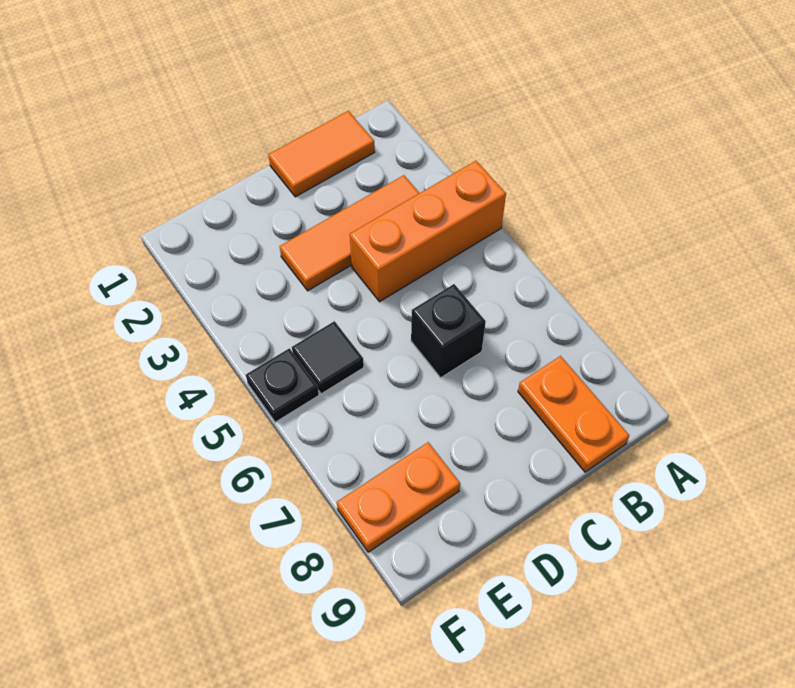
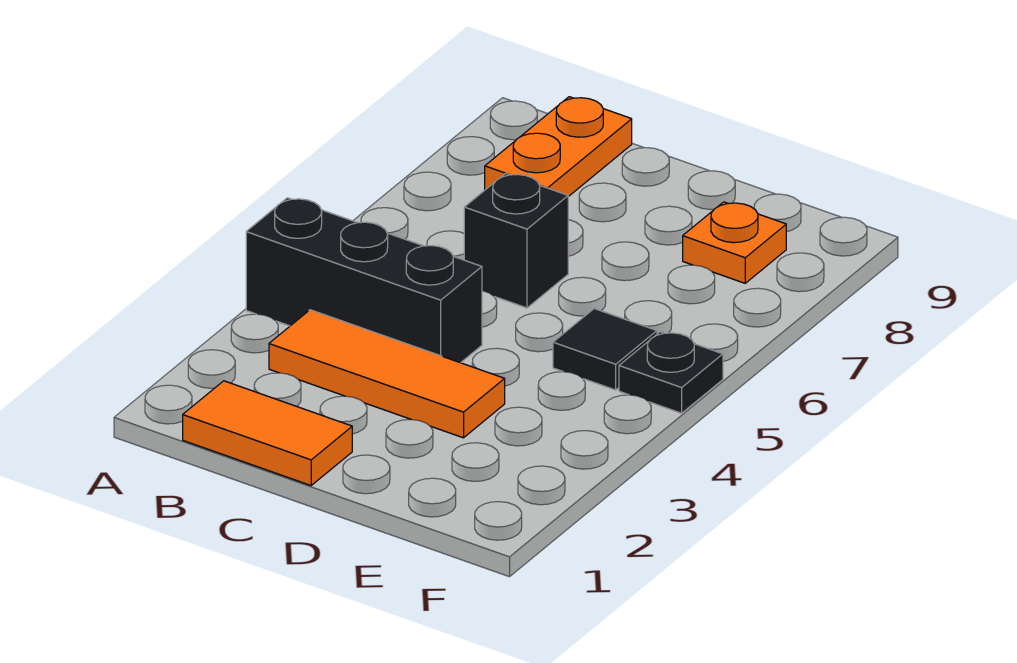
orange brick A4:C4 level 1 -> black brick A4:C4 level 1
orange plate E8:F8 level 1 -> orange plate E8 level 1

